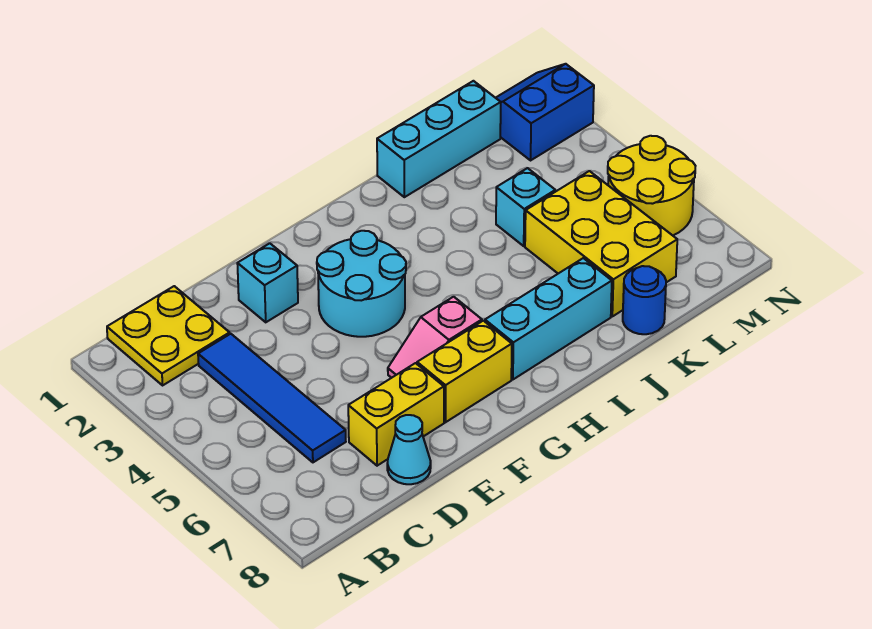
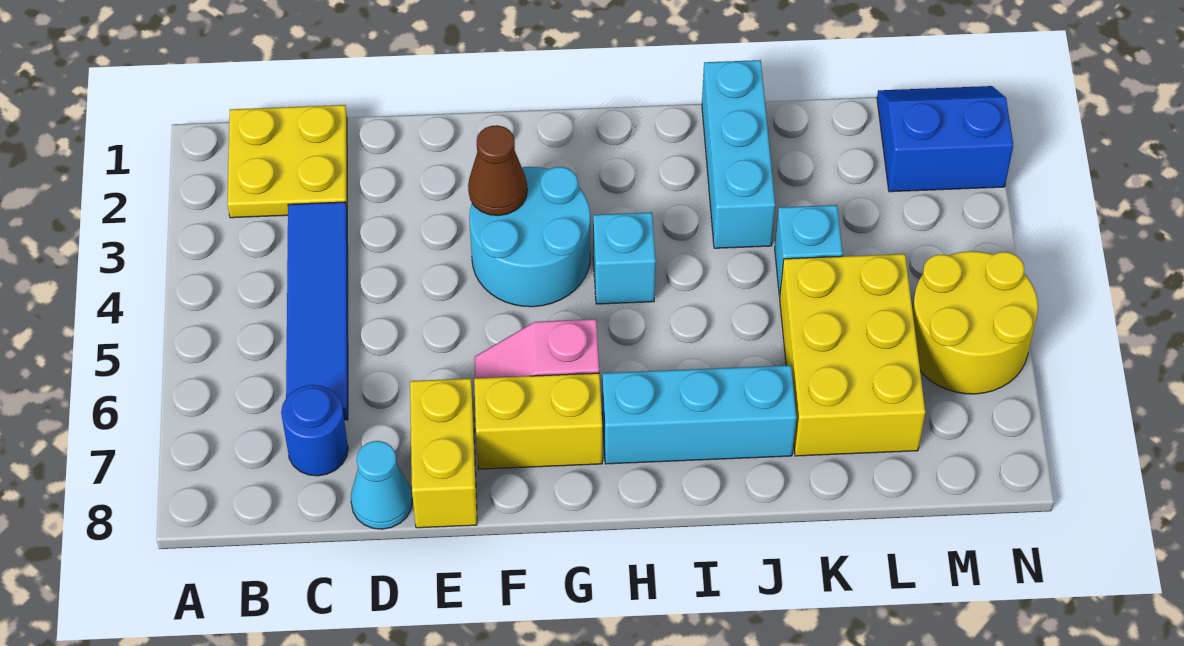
yellow brick D7:E7 level 1 -> yellow brick E7:E8 level 1
cyan brick E2 level 1 -> cyan brick H4 level 1
none -> brown cone F3 level 2
cyan brick J1:L1 level 1 -> cyan brick J1:J3 level 1
blue round brick K8 level 1 -> blue round brick C7 level 1

